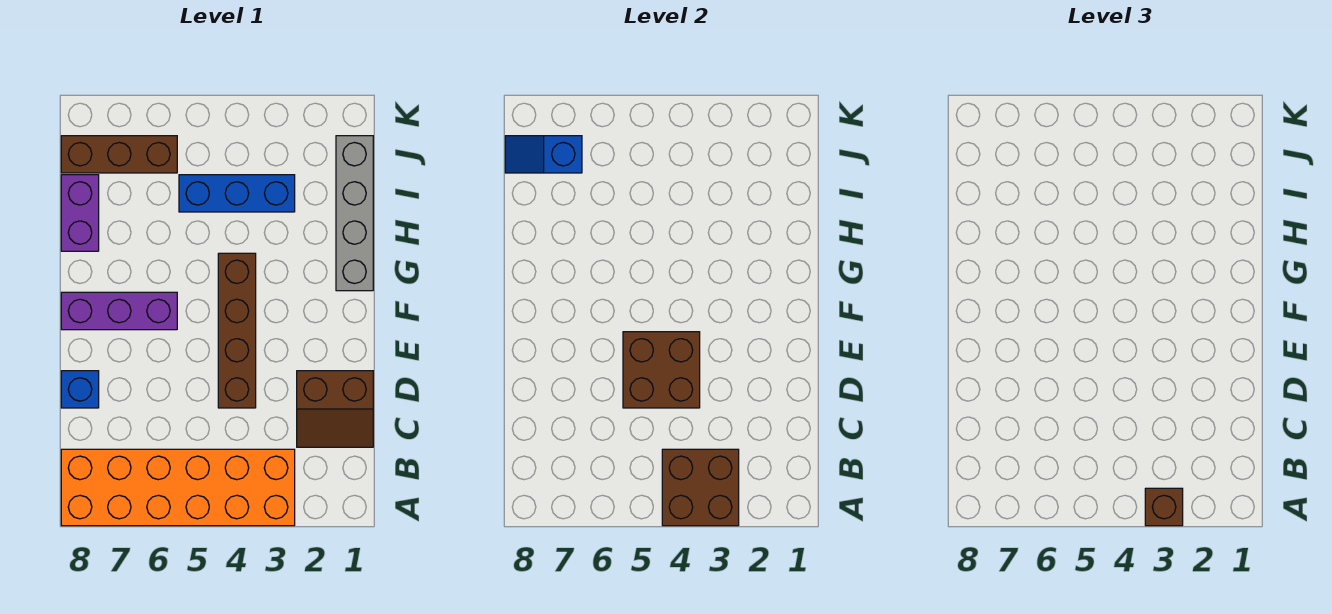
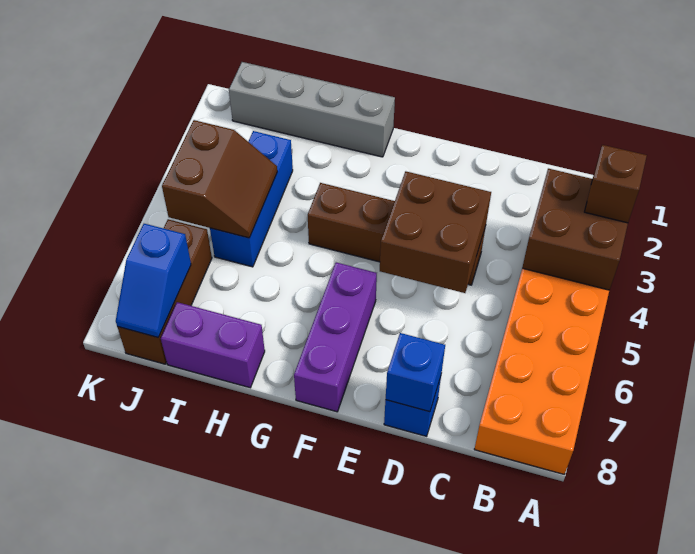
brown slope C1:D2 level 1 top D -> brown slope I4:J5 level 2 top J
none -> blue brick D8 level 2

